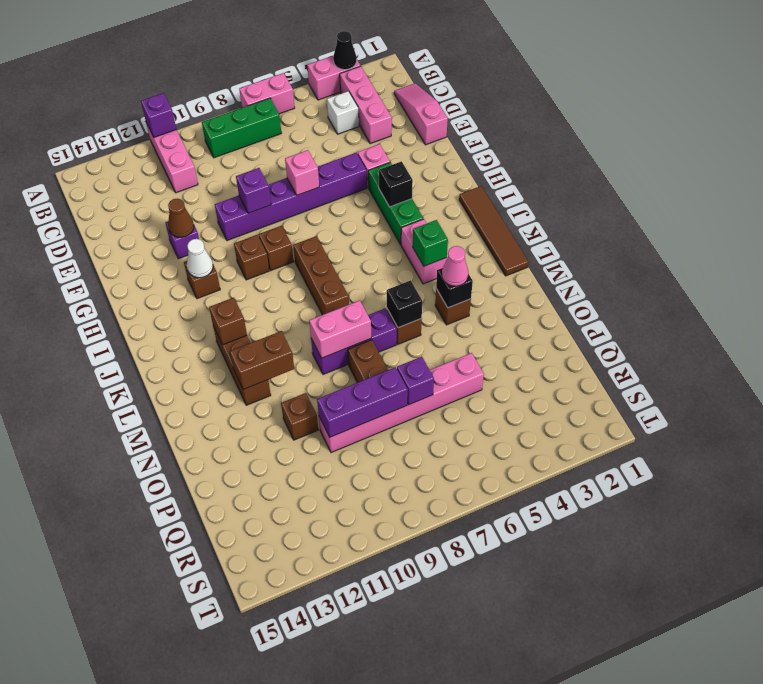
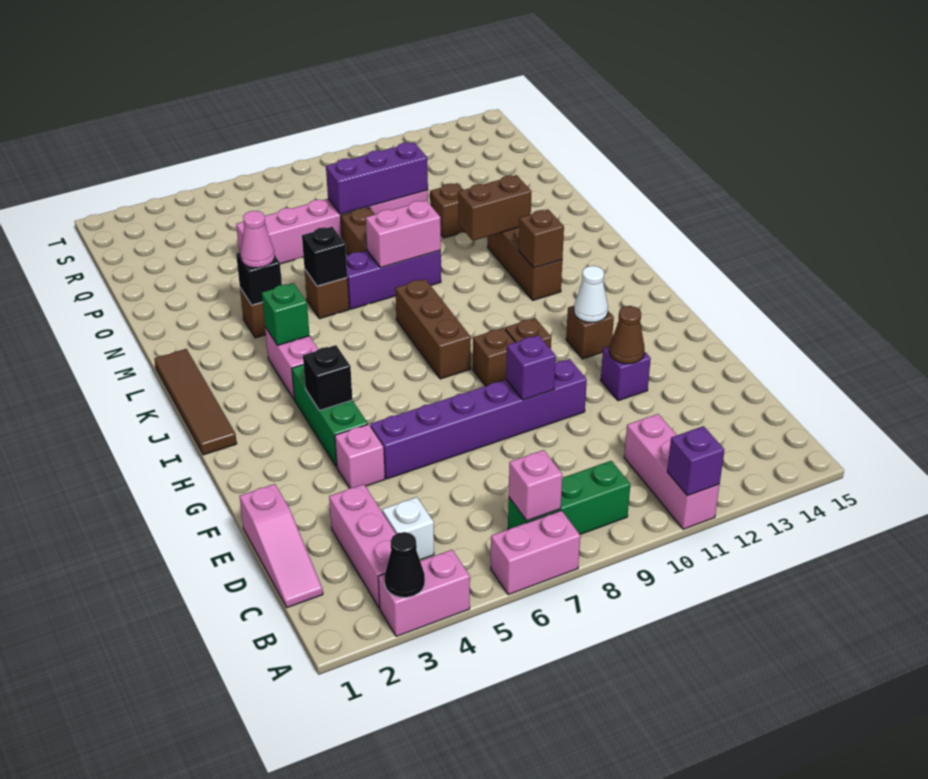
pink brick F7 level 2 -> pink brick B7 level 2
purple brick P7 level 2 -> none

